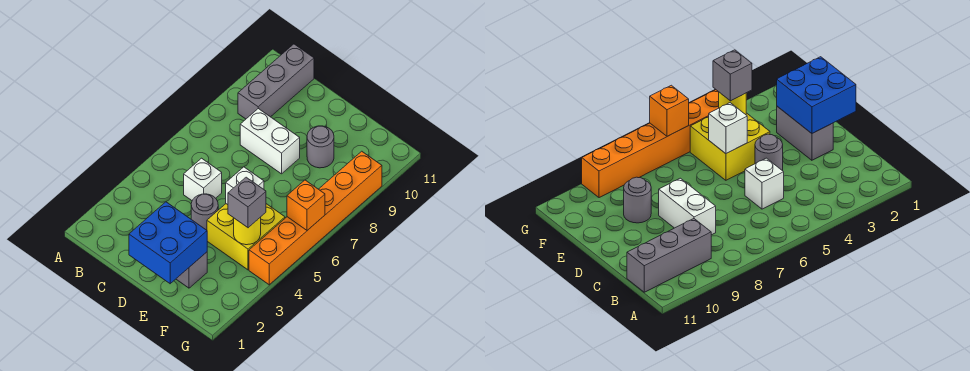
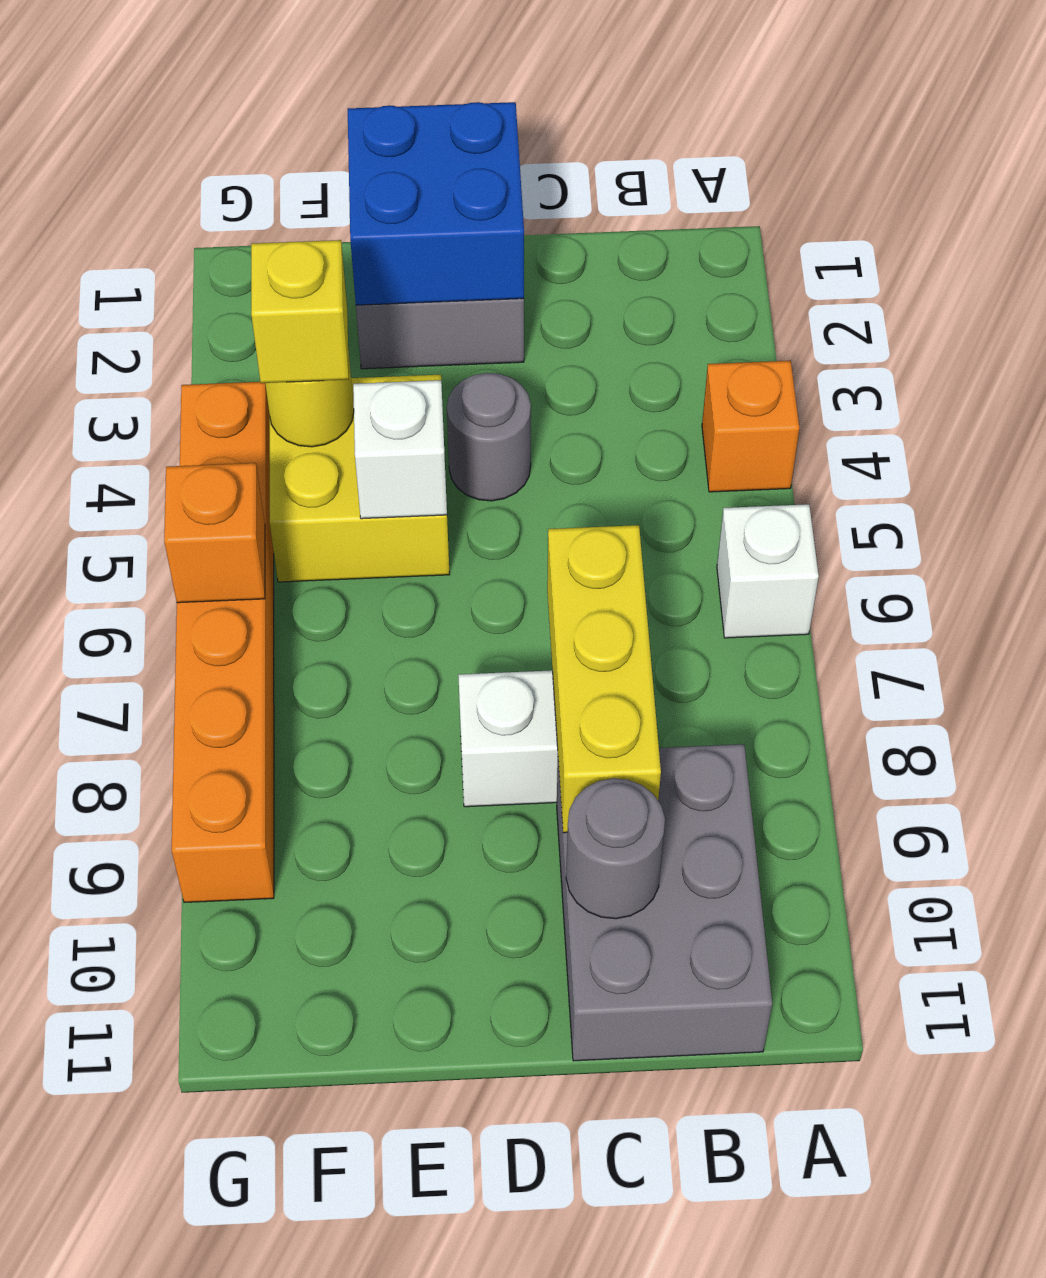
none -> orange brick A4 level 1
grey brick B9:B11 level 1 -> grey brick B9:C11 level 1
white brick C5 level 1 -> white brick A6 level 1
none -> yellow brick C7:C9 level 2
grey round brick E9 level 1 -> grey round brick C10 level 2
grey brick F4 level 3 -> yellow brick F4 level 3

